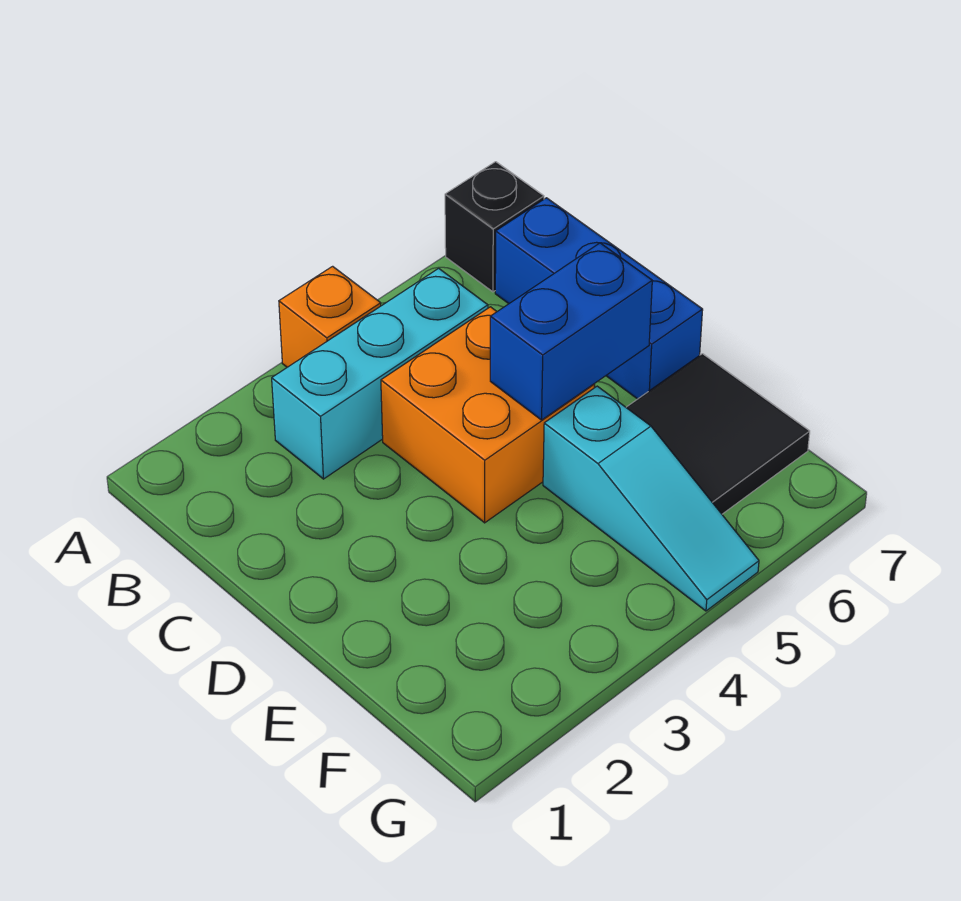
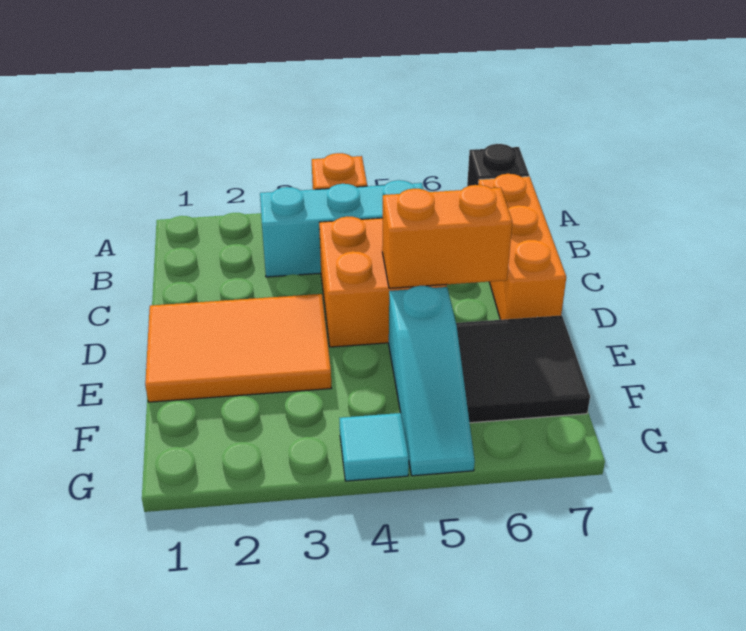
blue brick B7:D7 level 1 -> orange brick B7:D7 level 1
none -> orange tile D1:E3 level 1
blue brick D5:D6 level 2 -> orange brick D5:D6 level 2
none -> cyan tile G4 level 1

